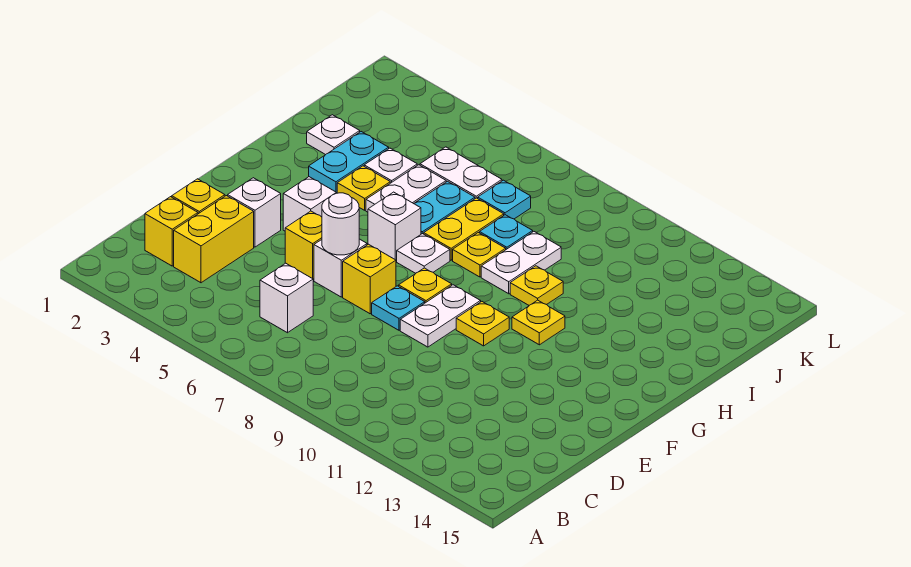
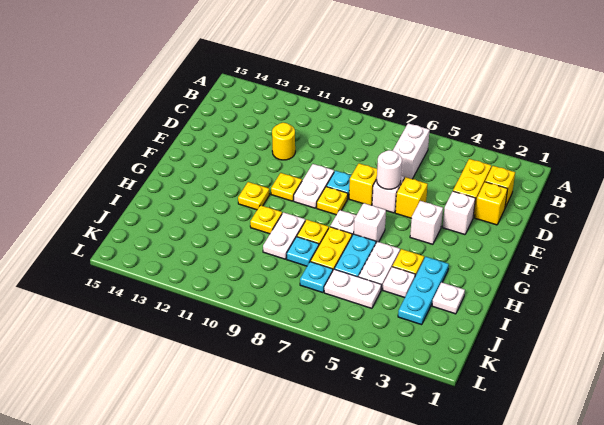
white brick C6 level 1 -> white brick B6:C6 level 1
none -> yellow round brick D11 level 1
cyan plate H3:I3 level 1 -> cyan plate H3:J3 level 1

